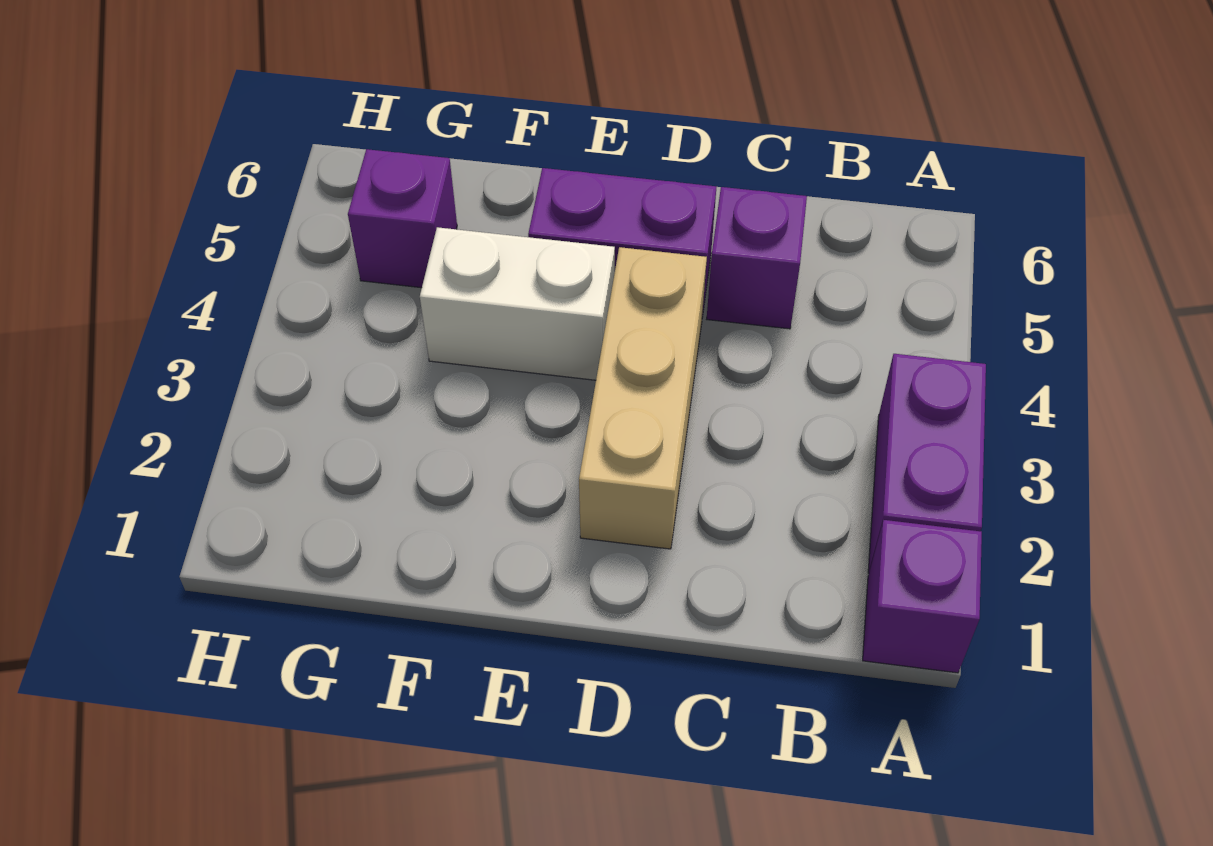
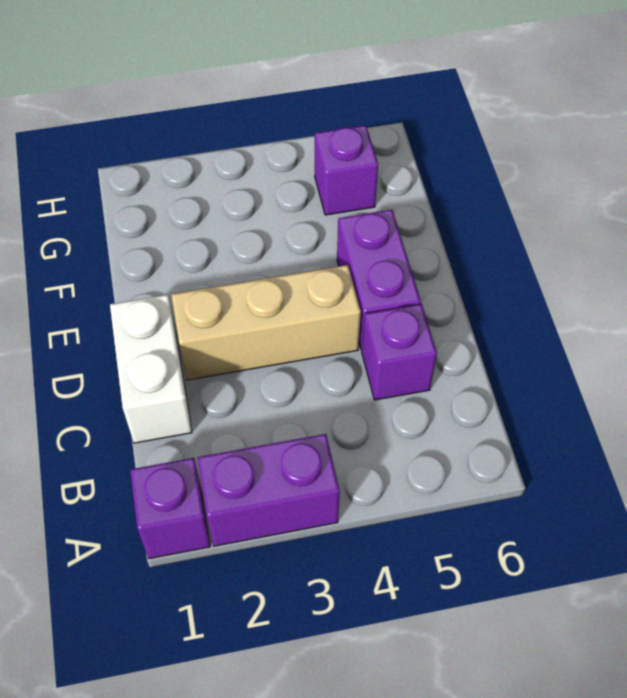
white brick E4:F4 level 1 -> white brick C1:D1 level 1

